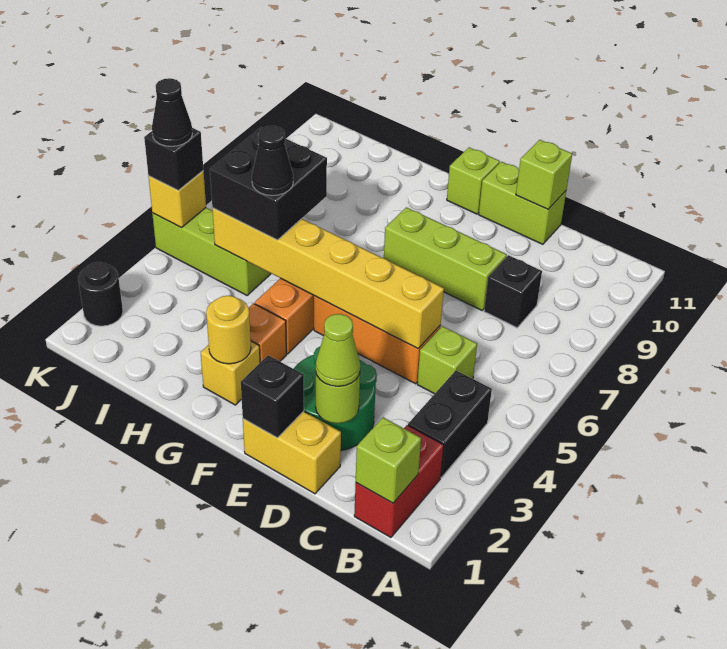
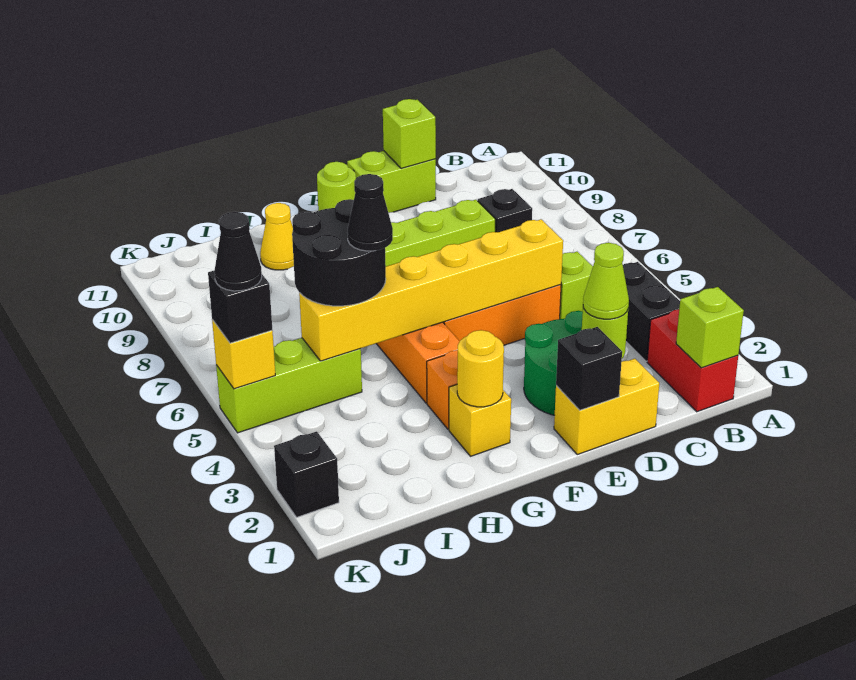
lime brick F11 level 1 -> lime round brick F11 level 1
black brick H5:I6 level 3 -> black round brick H5:I6 level 3
none -> yellow cone H10 level 1
black round brick K2 level 1 -> black brick K2 level 1

